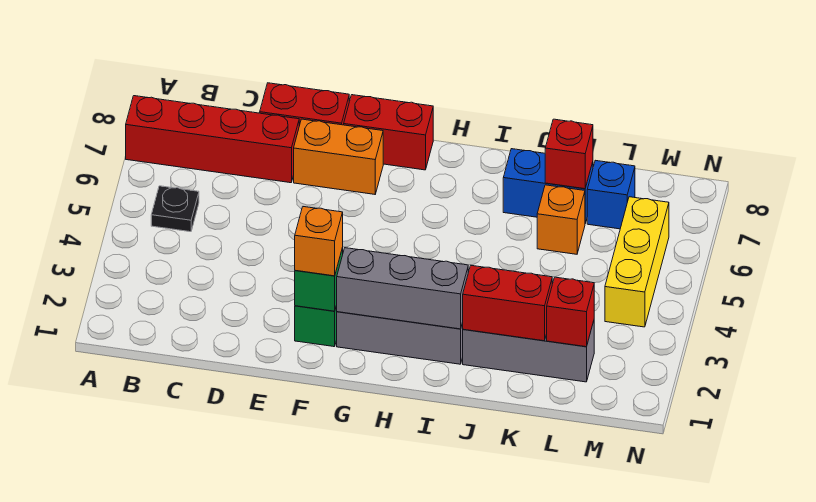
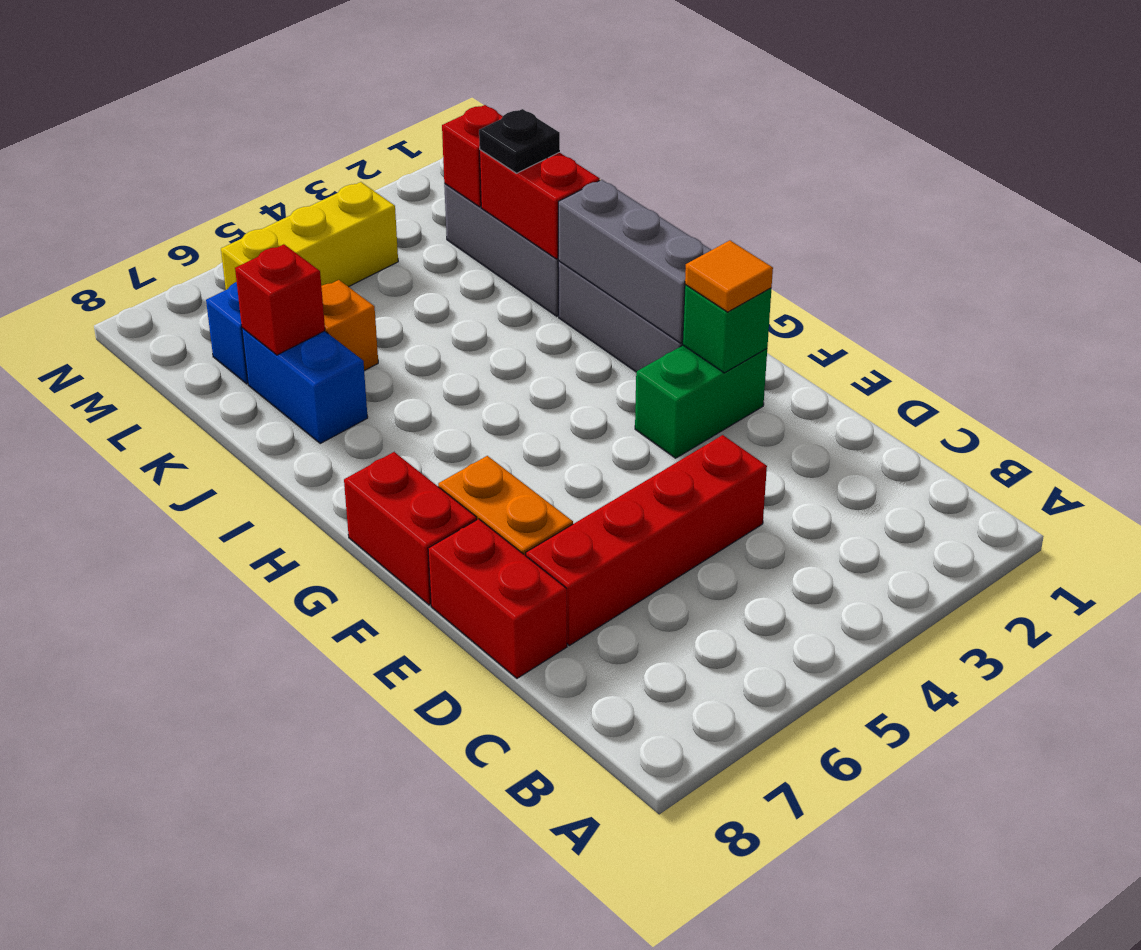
red brick A7:D7 level 1 -> red brick D4:D7 level 1
black plate B5 level 1 -> black plate K2 level 3
orange brick F2 level 3 -> orange tile F2 level 3

